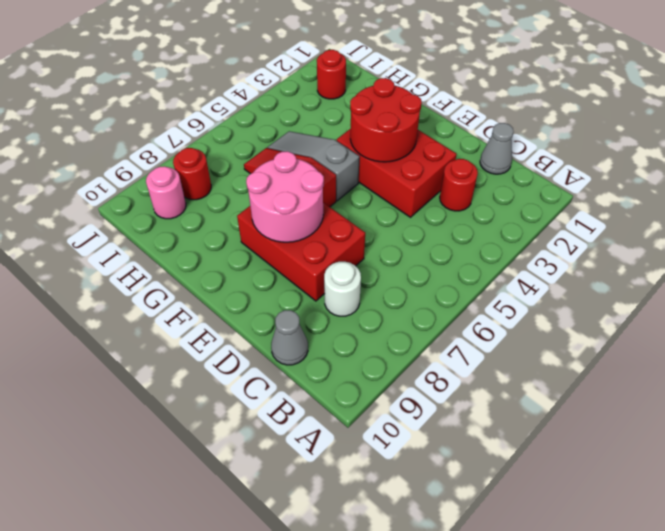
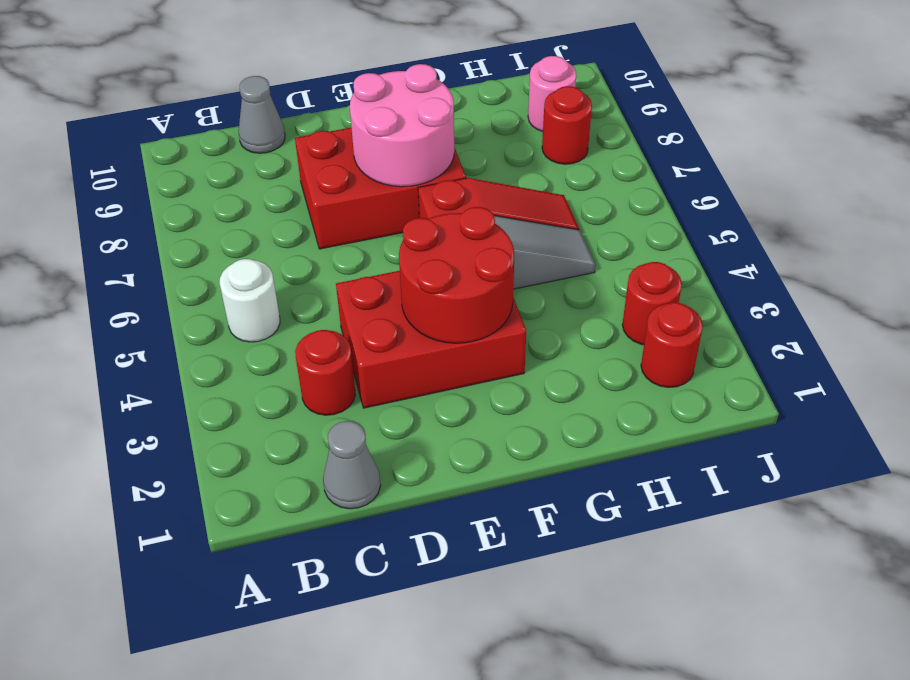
white round brick C8 level 1 -> white round brick B5 level 1
none -> red round brick I3 level 1

